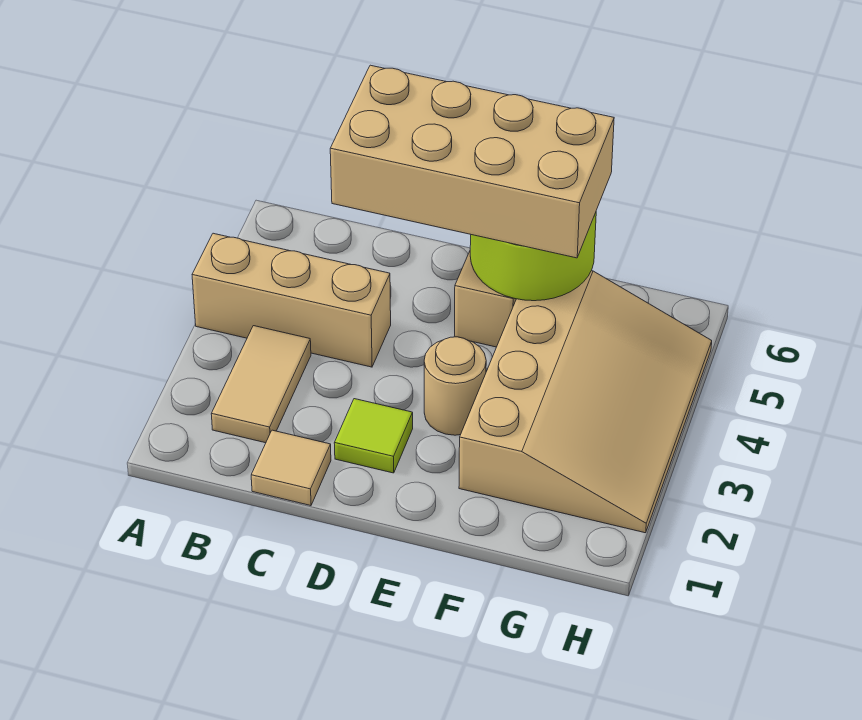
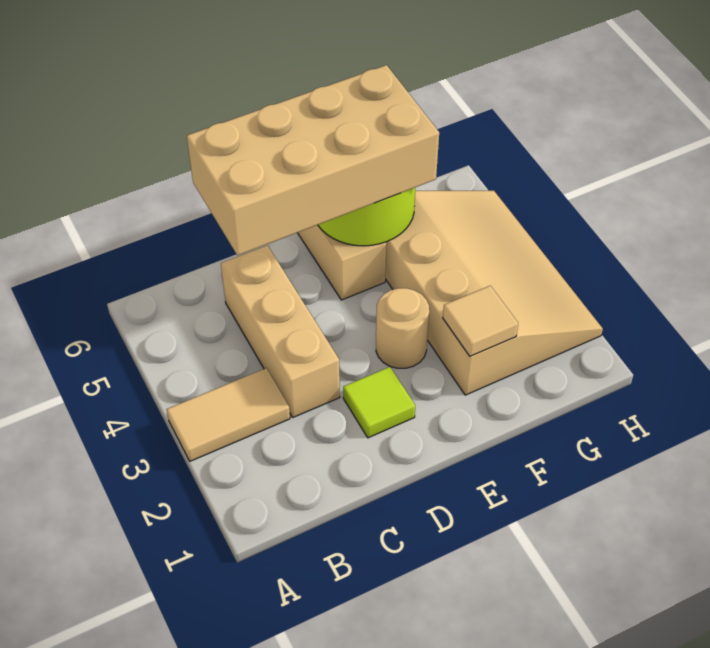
tan brick A4:C4 level 1 -> tan brick C3:C5 level 1
tan tile B2:B3 level 1 -> tan tile A3:B3 level 1
tan tile C1 level 1 -> tan tile F2 level 2

